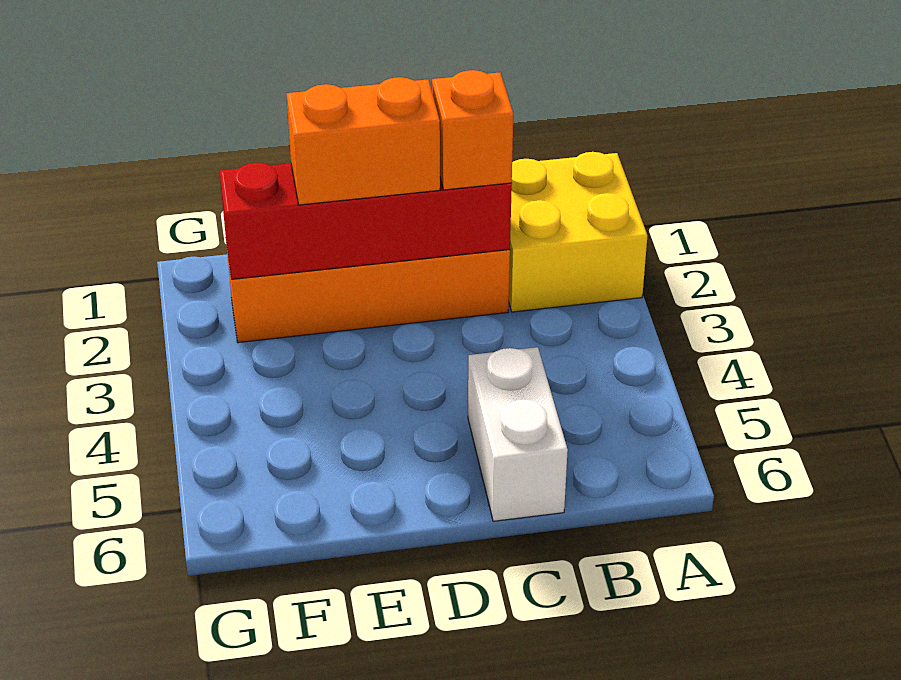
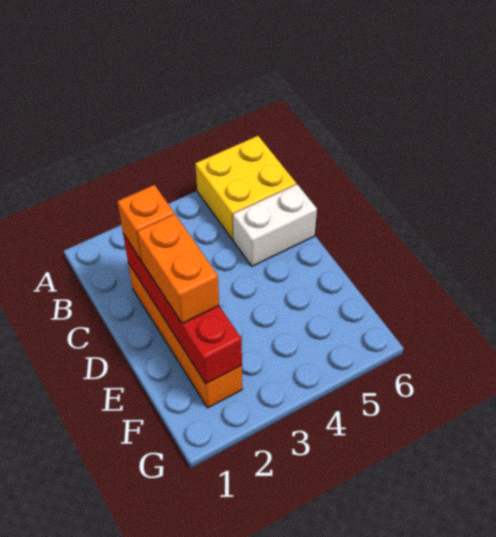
yellow brick A1:B2 level 1 -> yellow brick A5:B6 level 1

